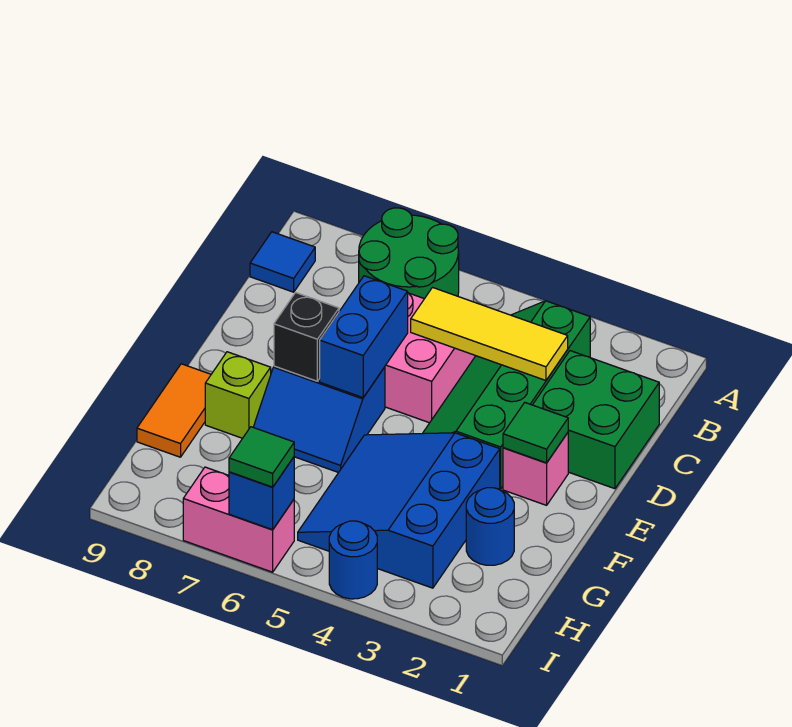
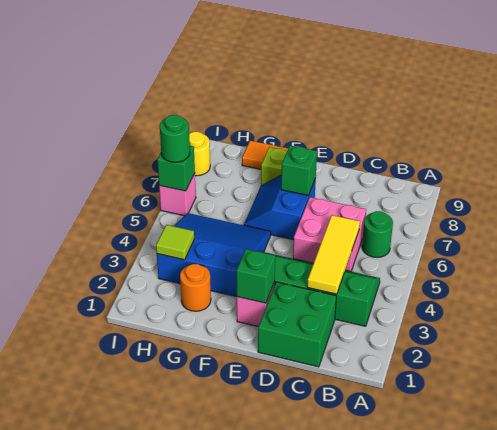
green round brick A6:B7 level 1 -> green round brick B6 level 1
blue tile B9 level 1 -> none
blue brick D6:E6 level 2 -> none
green tile E2 level 2 -> green brick E2 level 2
black brick E7 level 2 -> green brick E7 level 2
blue round brick G2 level 1 -> orange round brick G2 level 1
none -> lime tile H3 level 2
blue round brick I4 level 1 -> none
pink brick I6:I7 level 1 -> pink brick I6 level 1
blue brick I6 level 2 -> green brick I6 level 2
green tile I6 level 3 -> green round brick I6 level 3
none -> yellow round brick I8 level 1

